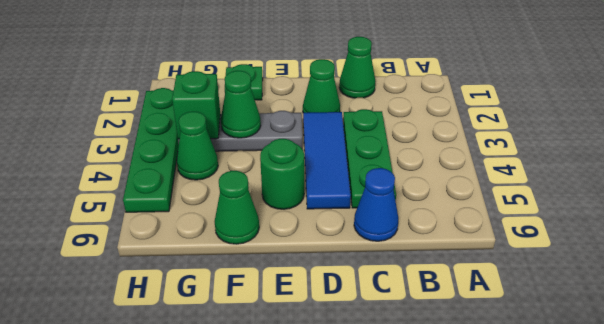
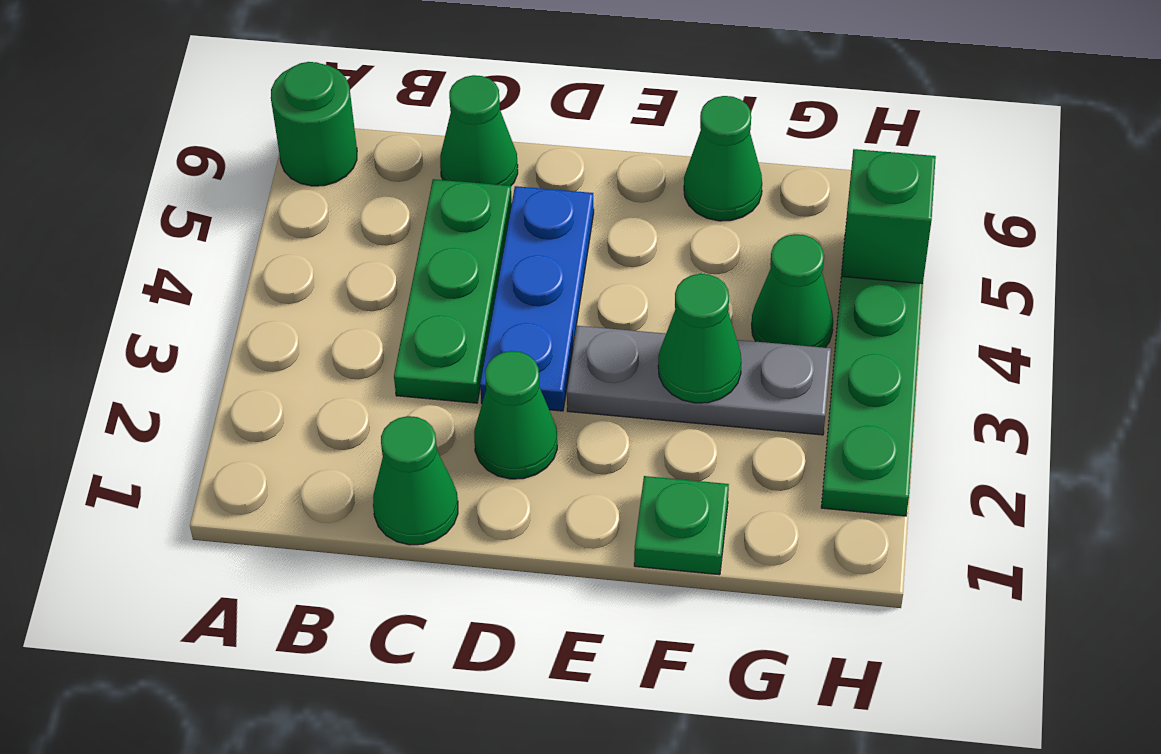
blue cone C6 level 1 -> green cone C6 level 1
blue tile D3:D5 level 1 -> blue plate D3:D5 level 1
green round brick E5 level 1 -> green round brick A6 level 1
green brick G3 level 2 -> green brick H5 level 2

